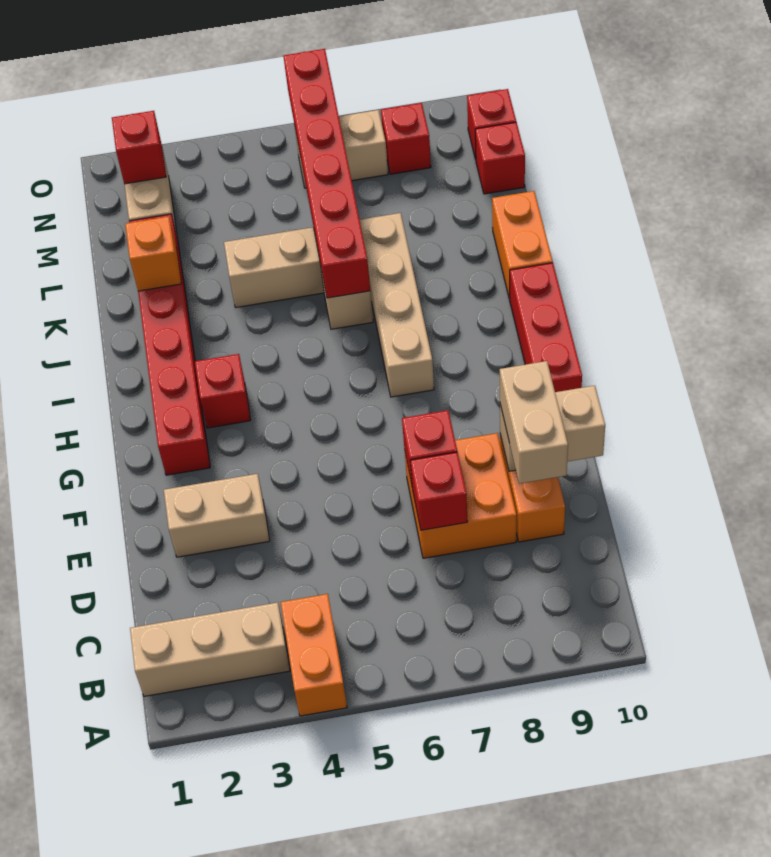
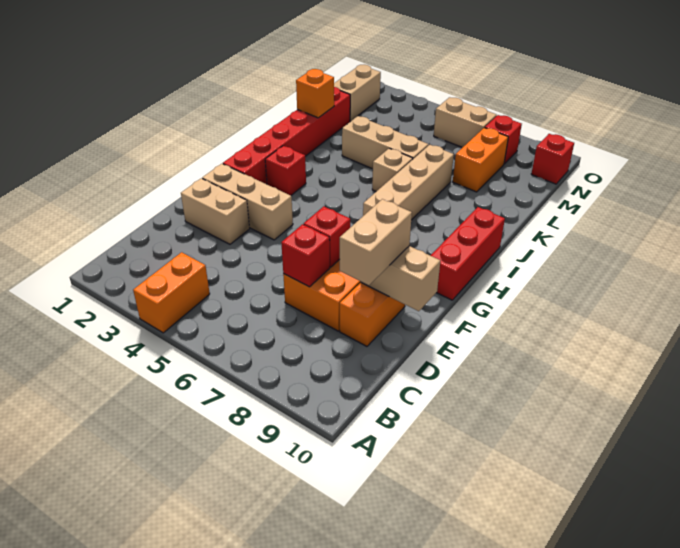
tan brick B1:B3 level 1 -> tan brick F2:F4 level 1
red brick J6:O6 level 2 -> none
orange brick J10:K10 level 1 -> orange brick L8:M8 level 1
red brick M10 level 1 -> none
red brick N2 level 2 -> none

